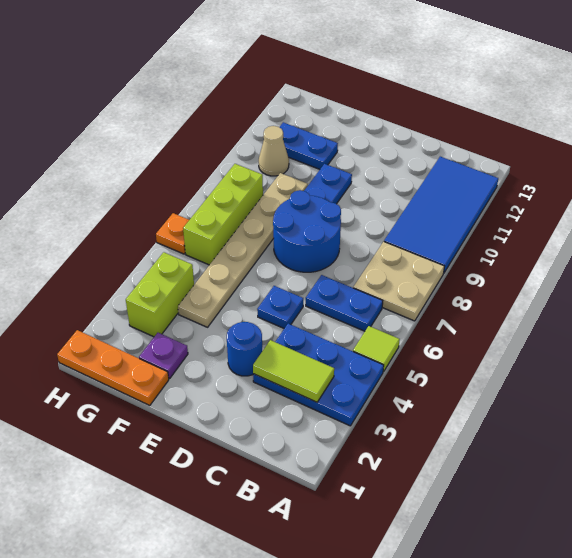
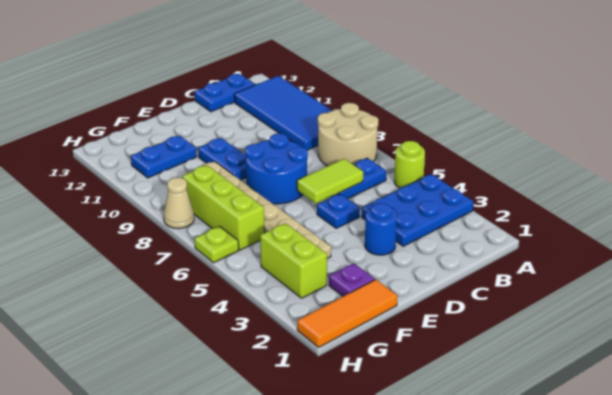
lime tile A5 level 1 -> lime round brick A5 level 1
tan plate A7:B8 level 1 -> tan round brick A7:B8 level 1
lime tile B3:C3 level 2 -> lime tile C6:D6 level 2
none -> blue plate B13:C13 level 1
orange plate F1:H1 level 1 -> orange tile F1:H1 level 1
tan cone G10 level 1 -> tan cone H8 level 1
orange plate H6 level 1 -> lime plate H6 level 1

